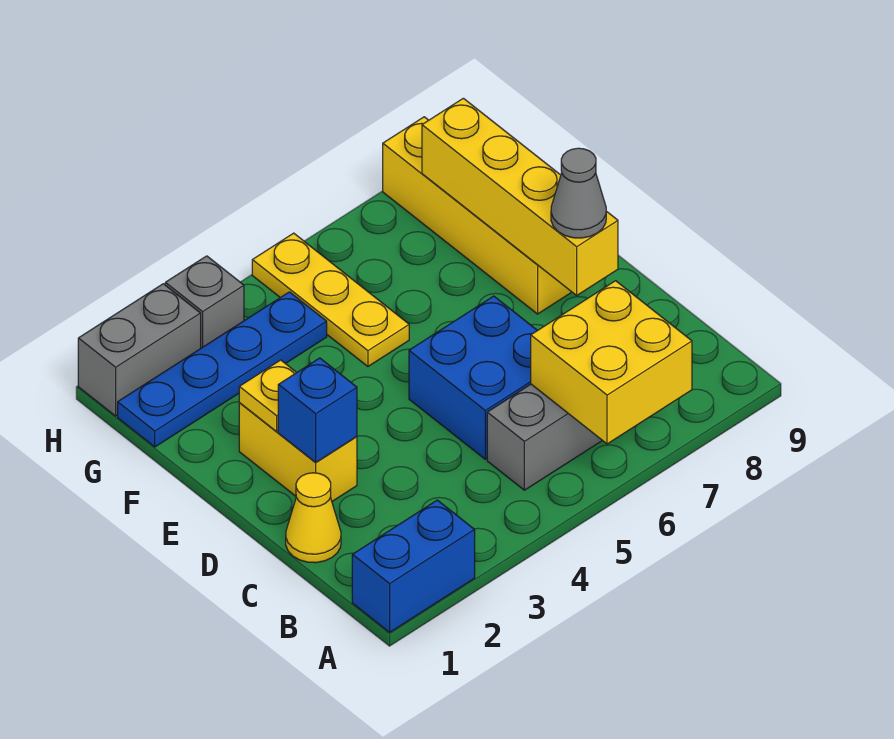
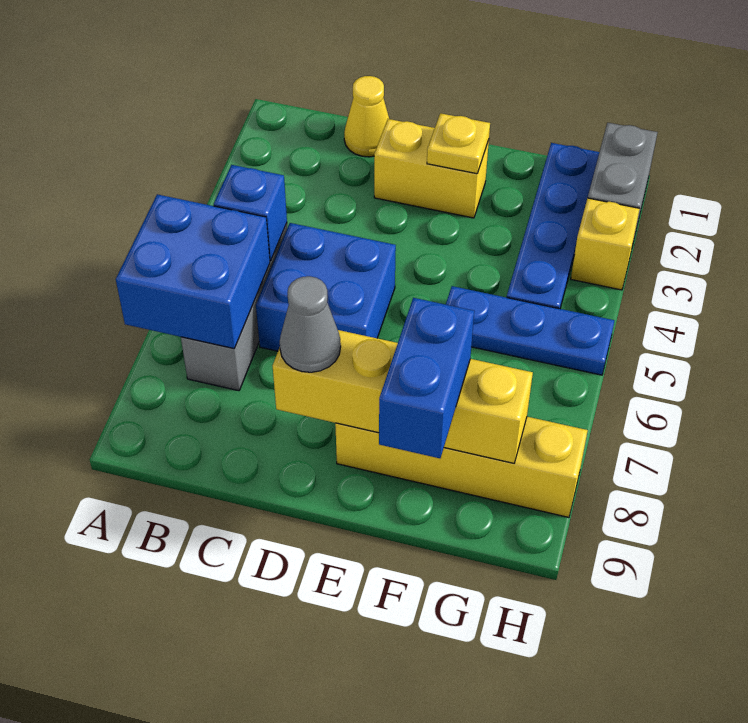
blue brick A1:A2 level 1 -> blue brick F8:F9 level 3
yellow brick A6:B7 level 2 -> blue brick A6:B7 level 2
blue brick D2 level 2 -> blue brick B5 level 2
yellow plate F5:H5 level 1 -> blue plate F5:H5 level 1
grey brick H3 level 1 -> yellow brick H3 level 1

